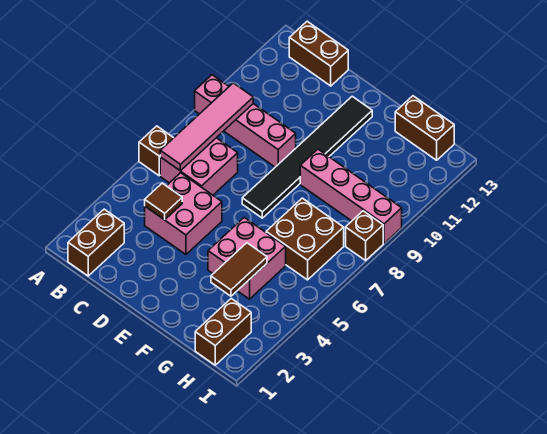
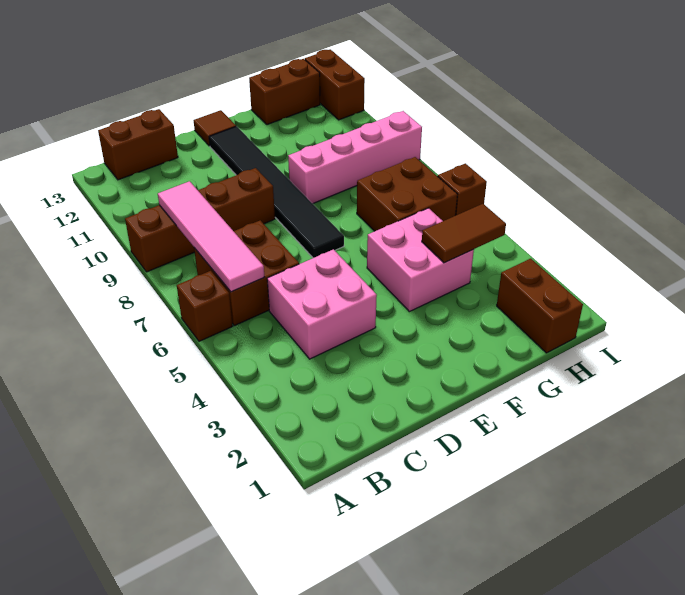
pink brick A9:D9 level 1 -> brown brick A9:D9 level 1
brown brick B1:B2 level 1 -> brown brick I12:I13 level 1
pink brick B6:C7 level 1 -> brown brick B6:C7 level 1
brown tile C4 level 2 -> brown tile E13 level 1
brown tile G3:G4 level 2 -> brown tile G4:H4 level 2
brown brick I8 level 1 -> brown brick I6 level 1

